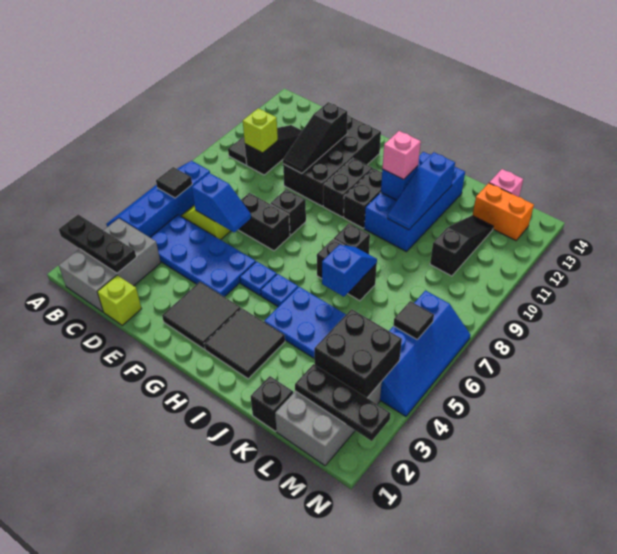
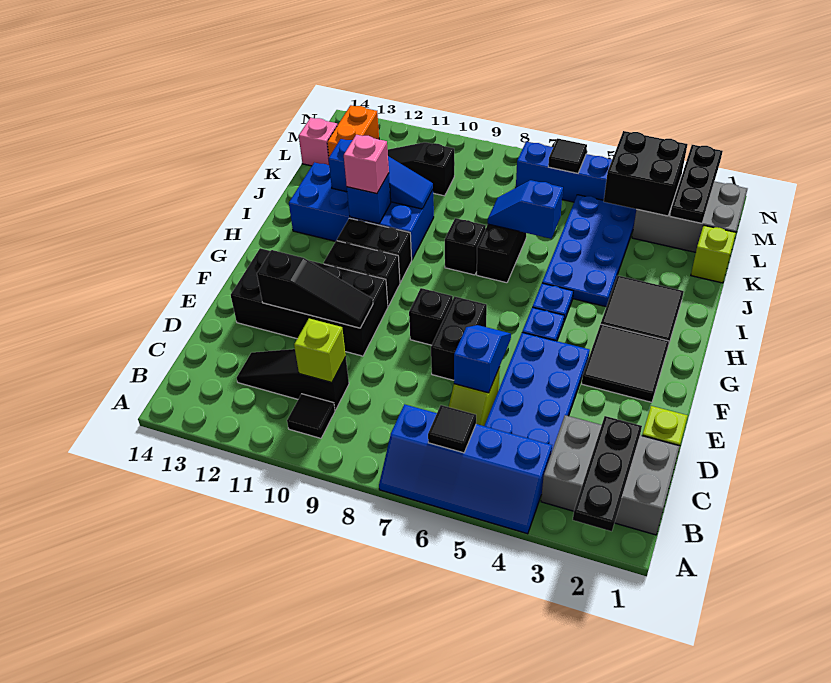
black brick K1 level 1 -> lime brick K1 level 1

